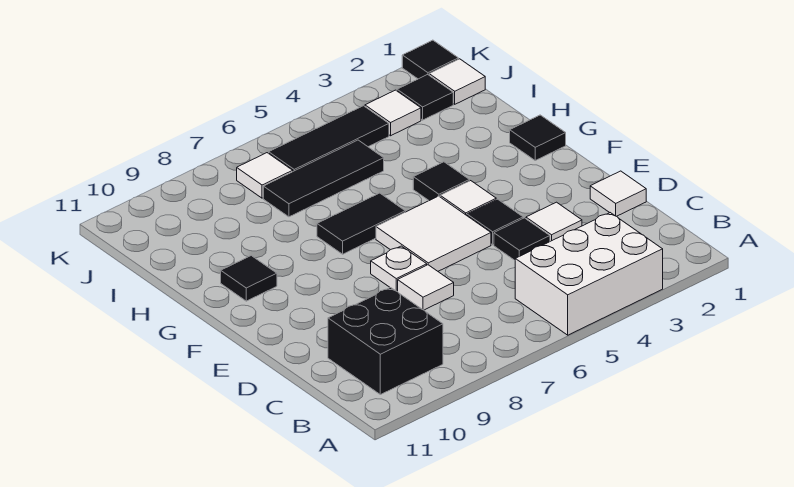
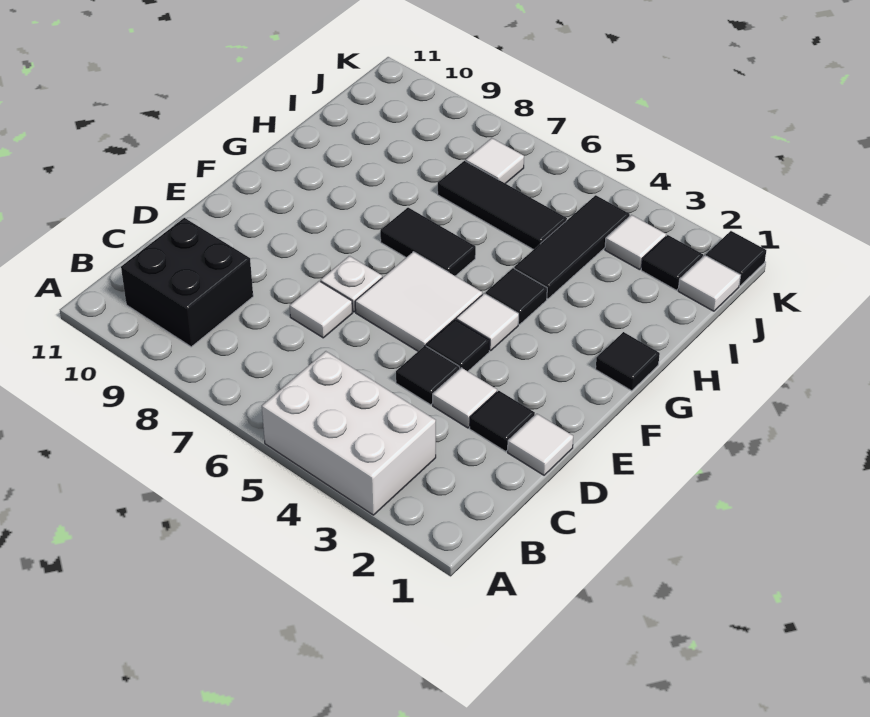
black tile G10 level 1 -> black tile D2 level 1
black tile J4:J6 level 1 -> black tile H4:J4 level 1

